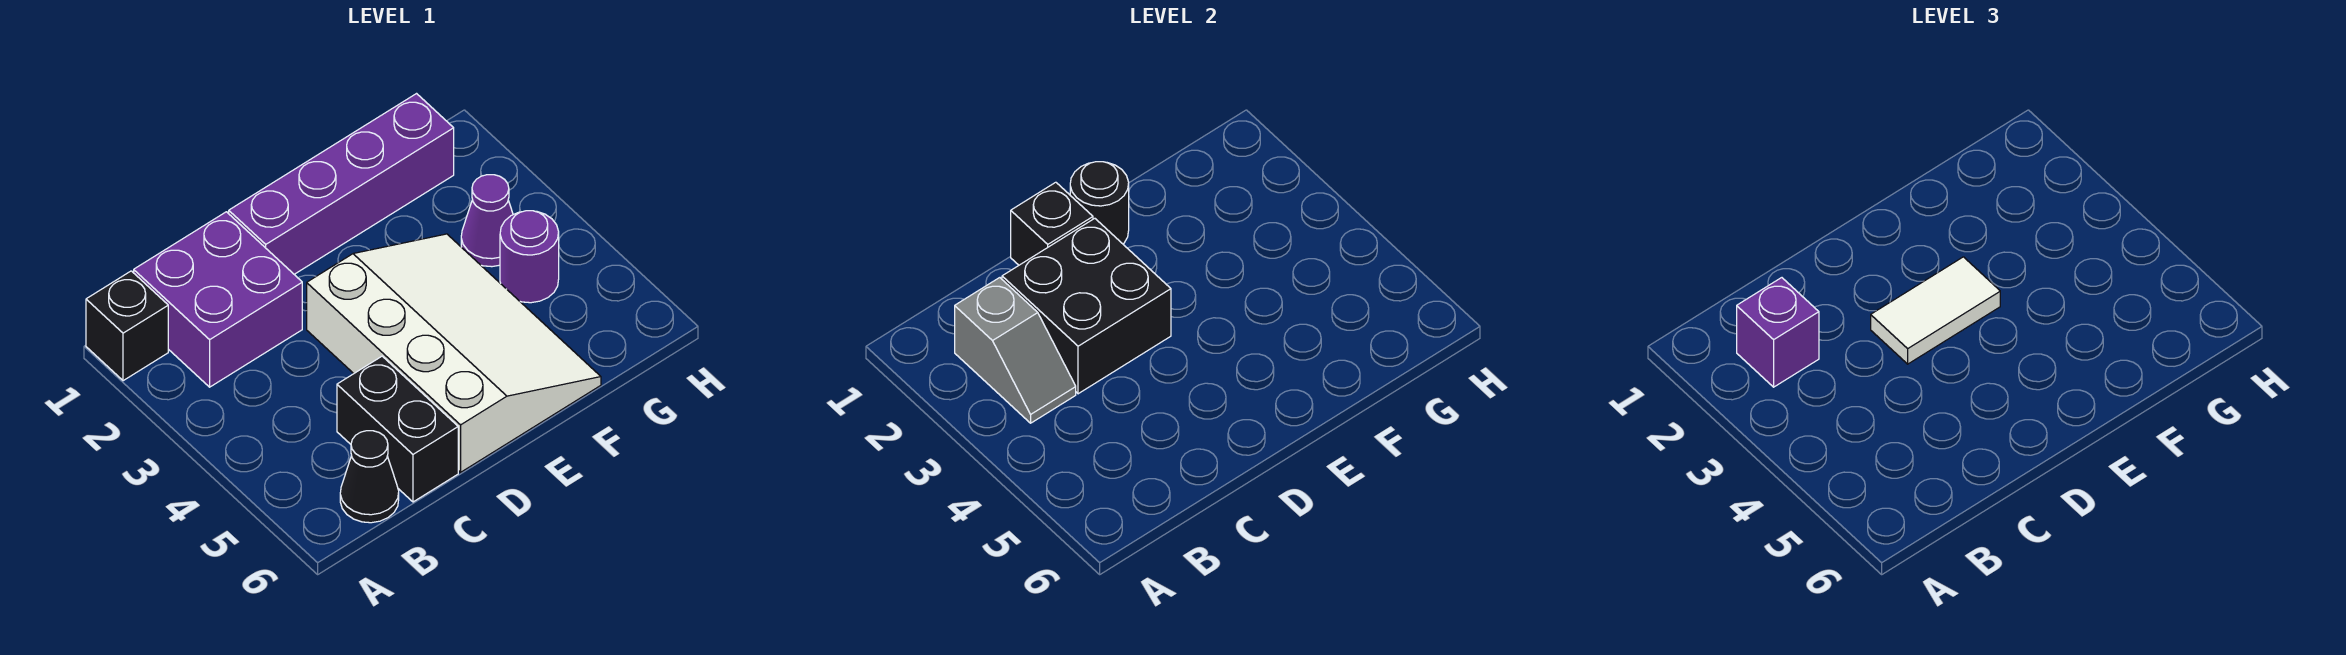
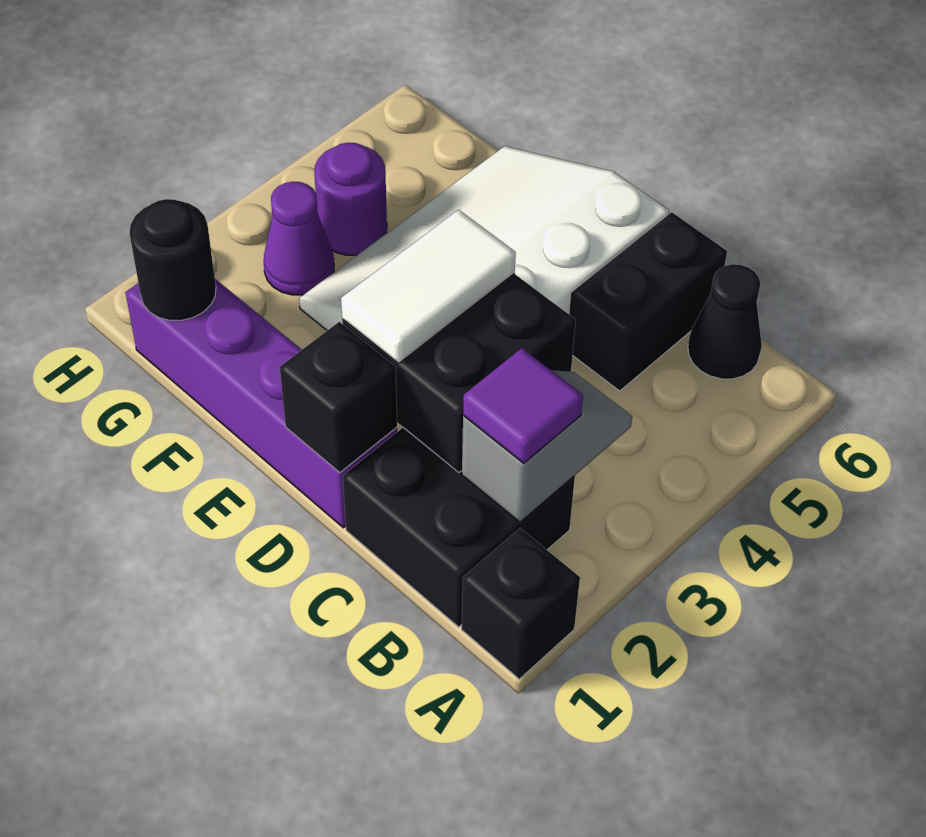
purple brick B1:C2 level 1 -> black brick B1:C2 level 1
purple brick B2 level 3 -> purple tile B2 level 3
white tile D3:E3 level 3 -> white tile D2:D3 level 3
black round brick E1 level 2 -> black round brick G1 level 2

